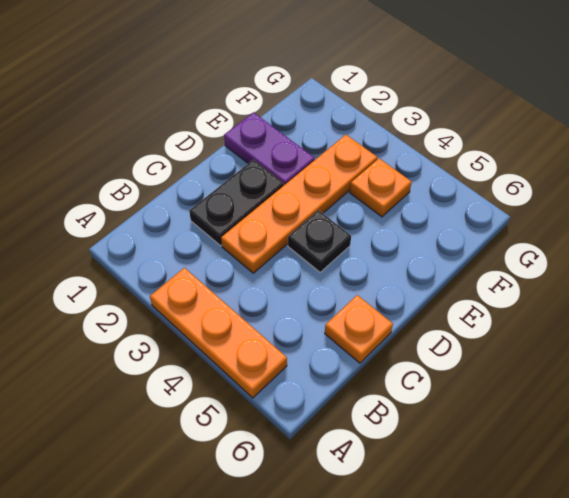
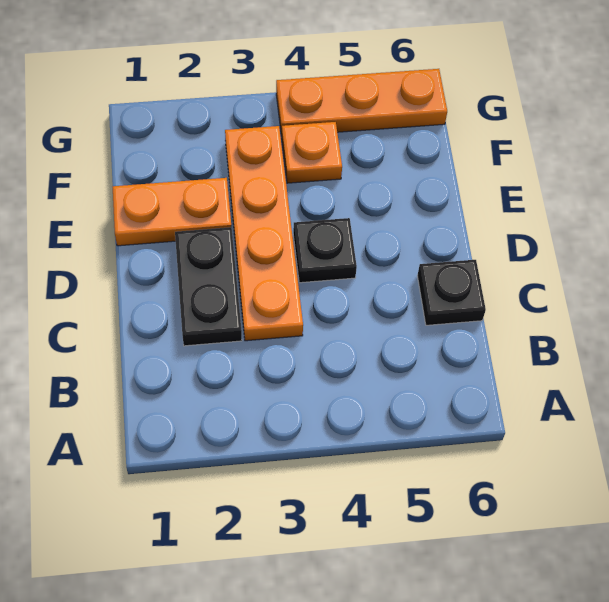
orange plate A3:A5 level 1 -> orange plate G4:G6 level 1
orange plate C6 level 1 -> black plate C6 level 1
purple plate E1:E2 level 1 -> orange plate E1:E2 level 1

